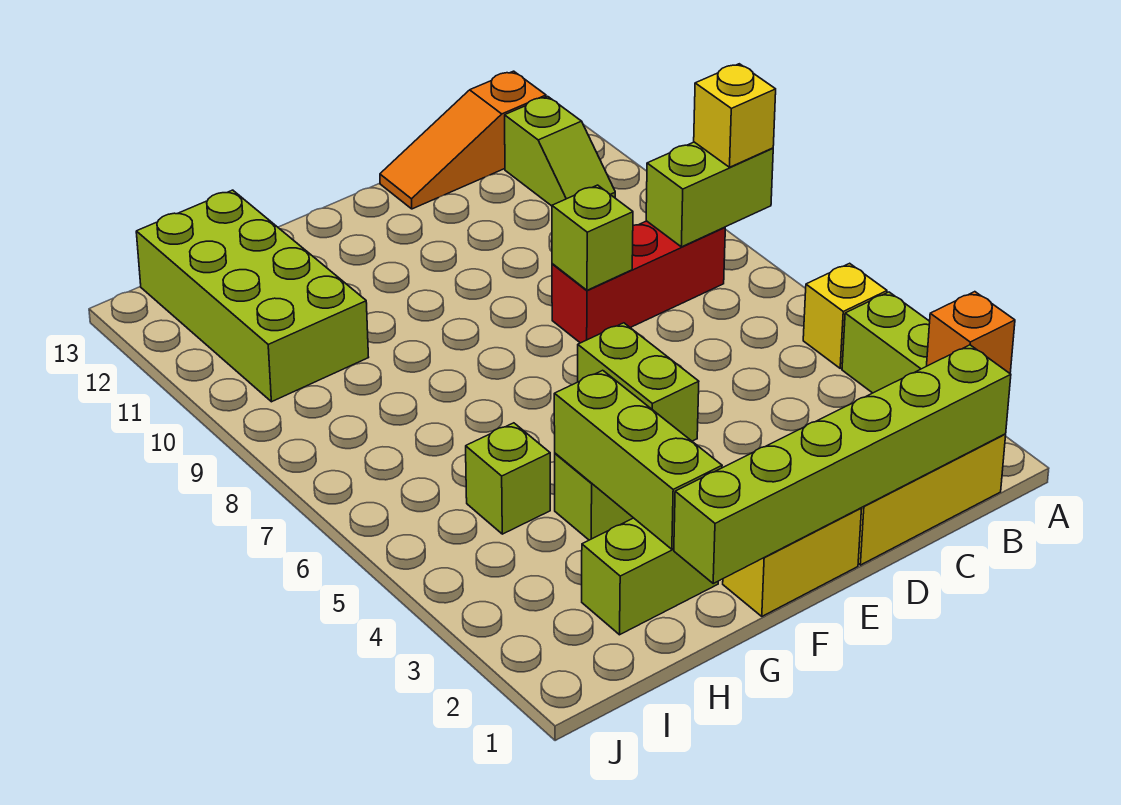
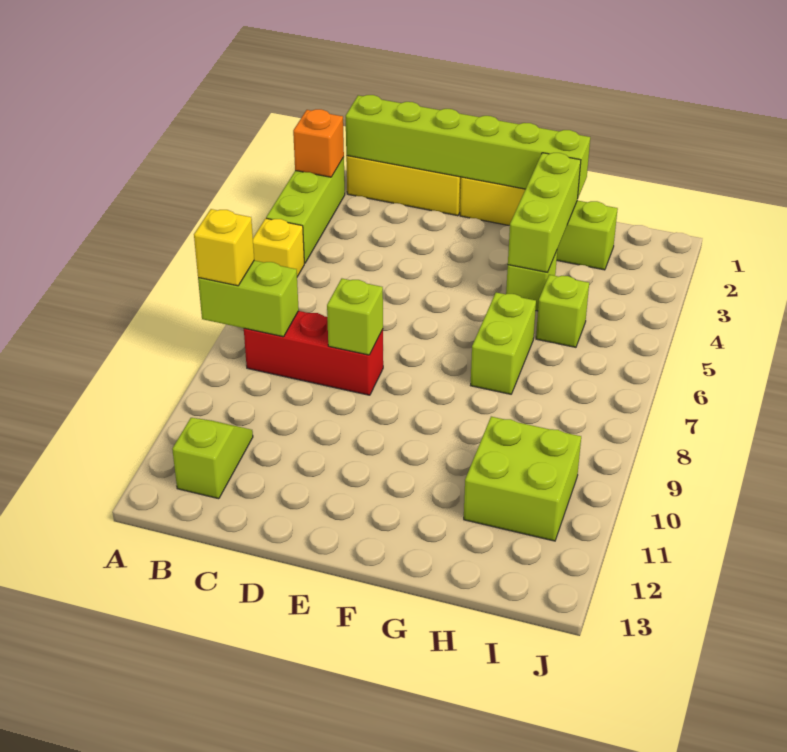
orange slope B13:D13 level 1 top B -> none
lime brick E5:E6 level 1 -> lime brick G6:G7 level 1
lime brick H10:I13 level 1 -> lime brick H10:I11 level 1

